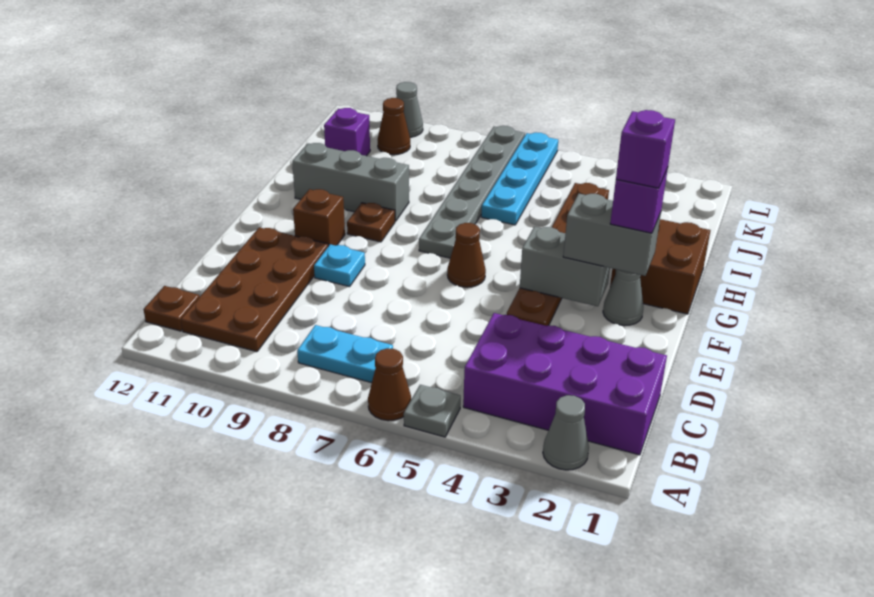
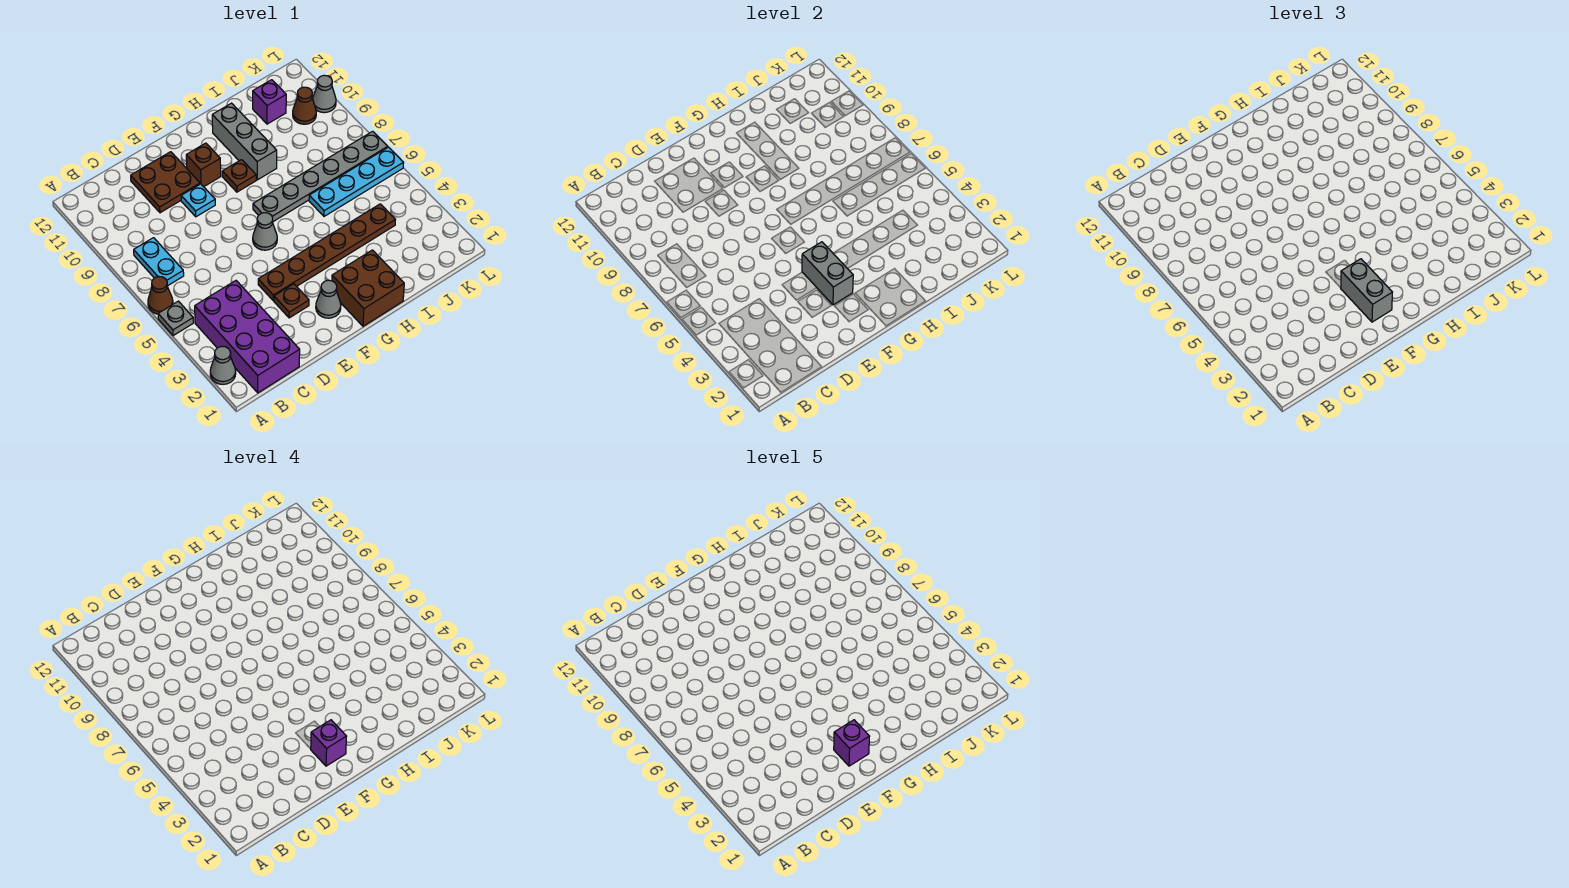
brown plate B10:E11 level 1 -> brown plate D10:E11 level 1
brown plate B12 level 1 -> brown plate E3 level 1
brown cone F6 level 1 -> grey cone F6 level 1

